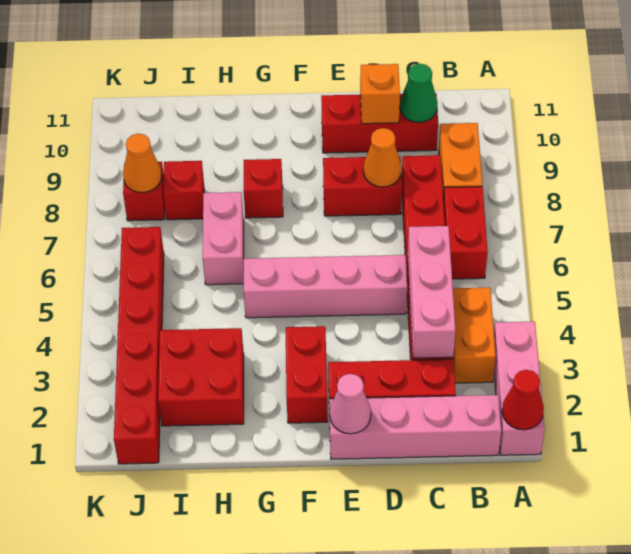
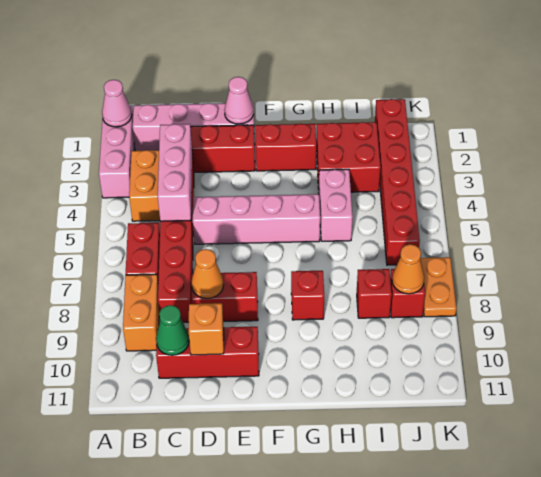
red cone A1 level 2 -> pink cone A1 level 2
red brick F2:F3 level 1 -> red brick F2:G2 level 1
pink brick H6:H7 level 1 -> pink brick H4:H5 level 1
none -> orange plate K7:K8 level 1

